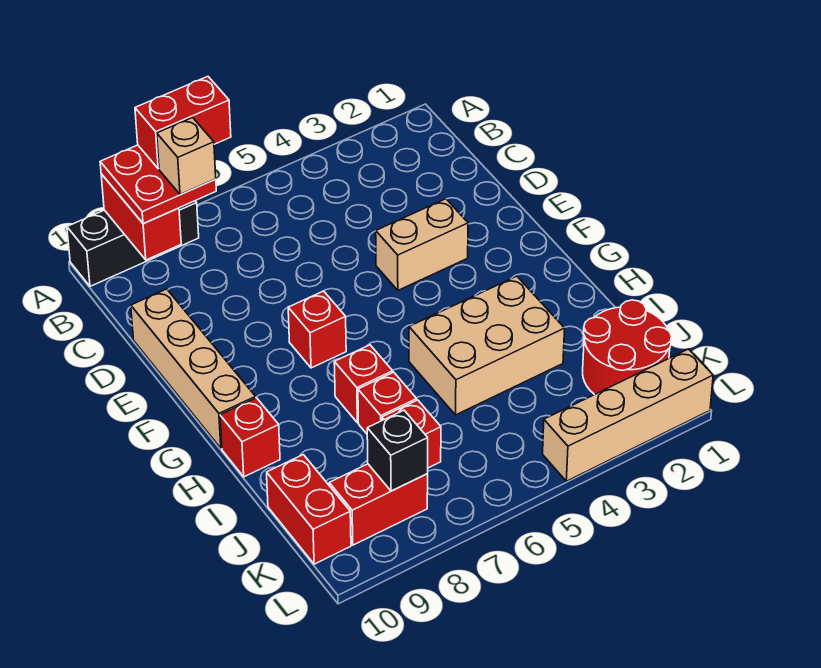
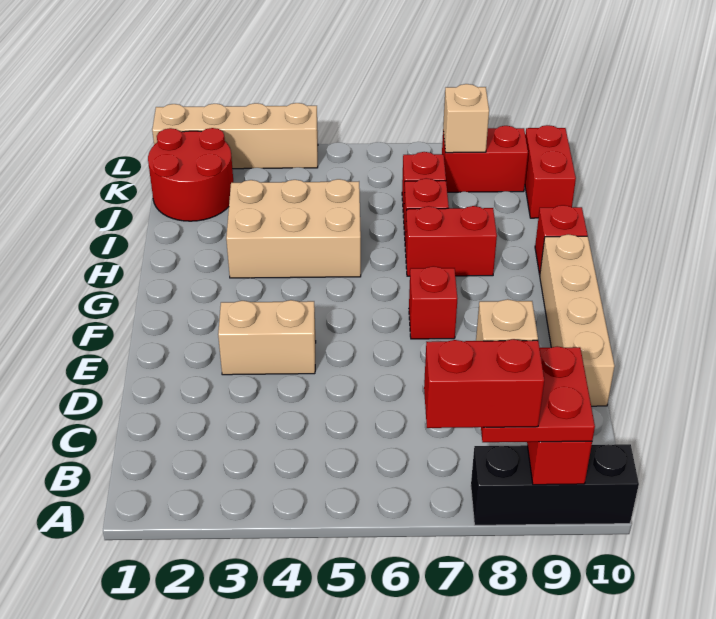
red brick H7 level 1 -> red brick H7:H8 level 1
black brick K8 level 2 -> tan brick K8 level 2

